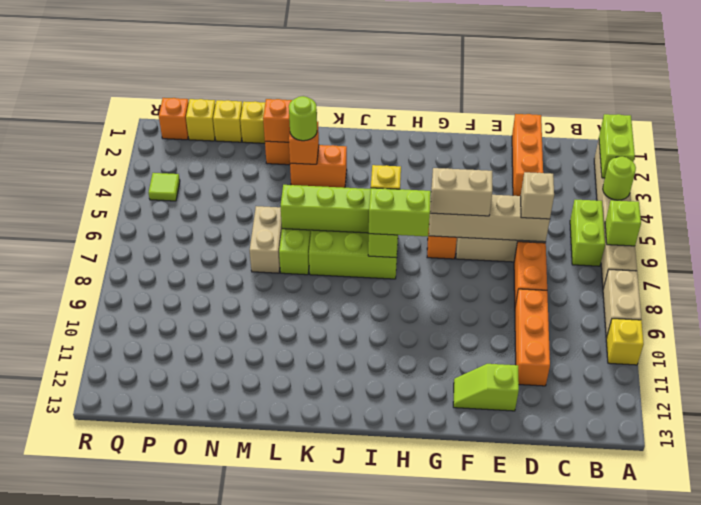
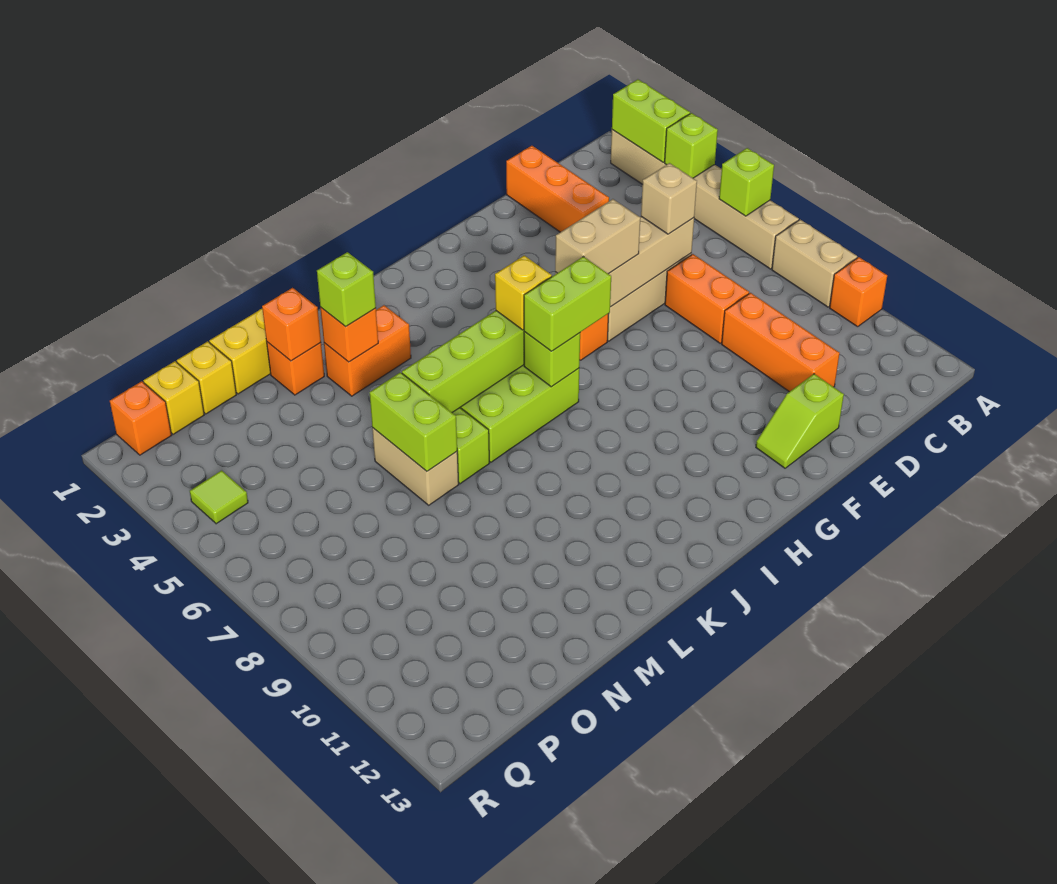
lime round brick A4 level 2 -> lime brick A4 level 2
yellow brick A10 level 1 -> orange brick A10 level 1
lime brick B5:B6 level 1 -> lime brick M6:M7 level 2
lime round brick L3 level 3 -> lime brick L3 level 3

